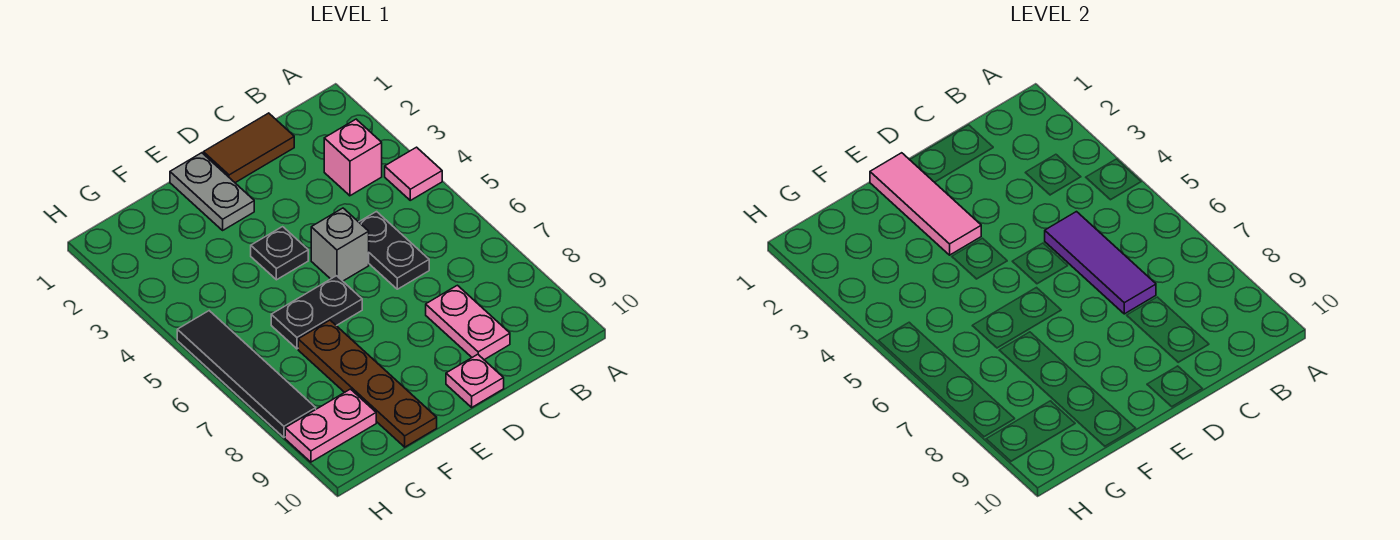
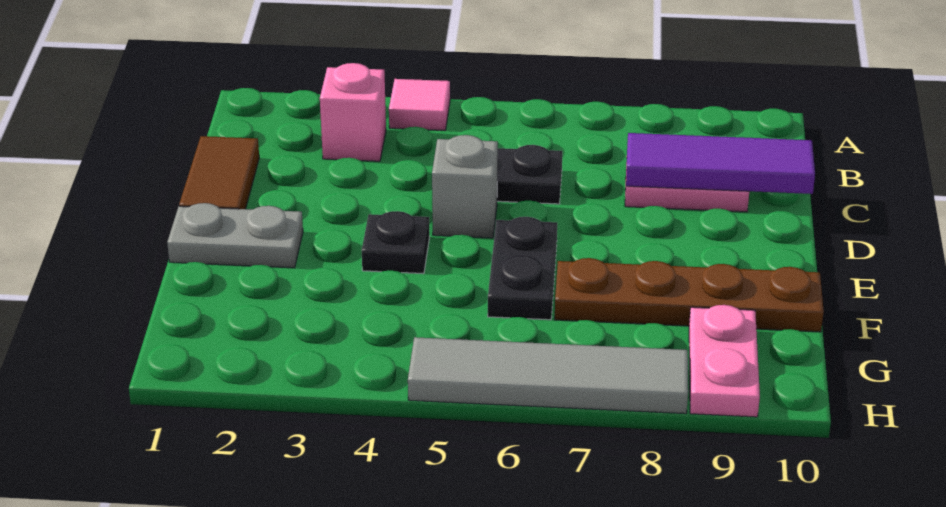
purple tile C5:C7 level 2 -> purple tile C8:C10 level 2
pink plate D10 level 1 -> none
pink tile E1:E3 level 2 -> none
black tile H5:H8 level 1 -> grey tile H5:H8 level 1

